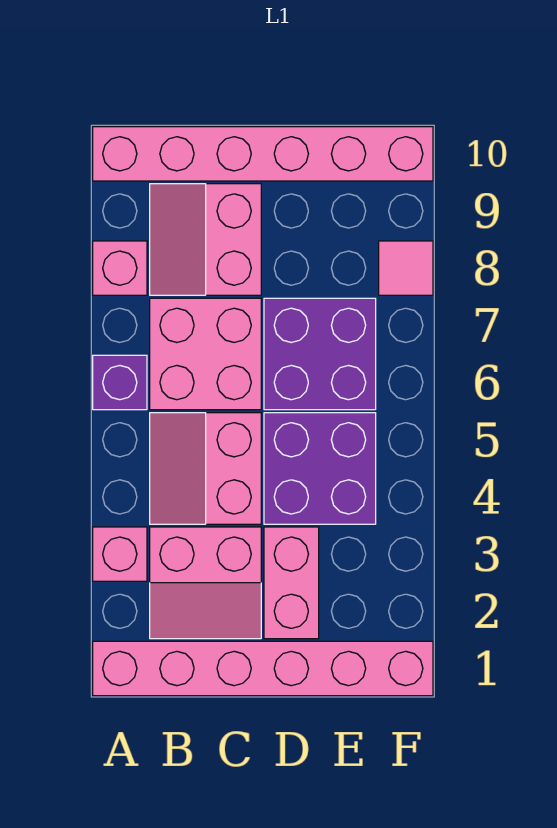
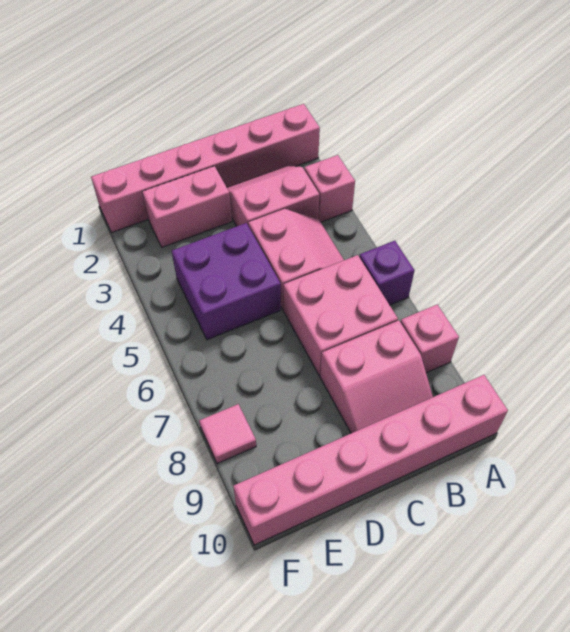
pink slope B8:C9 level 1 top C -> pink slope B8:C9 level 1 top 8
pink brick D2:D3 level 1 -> pink brick D2:E2 level 1
purple brick D6:E7 level 1 -> none

